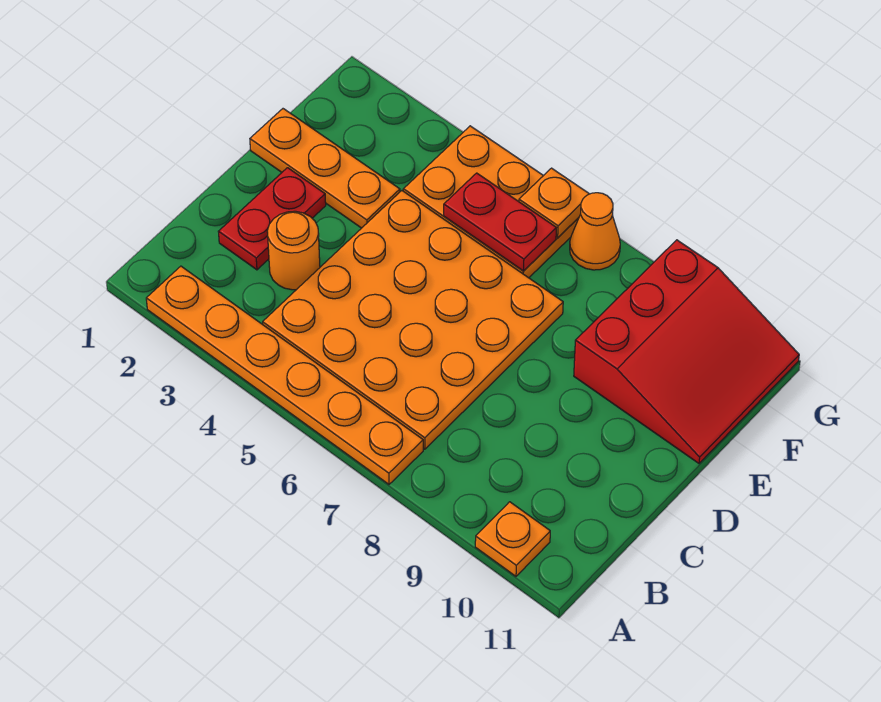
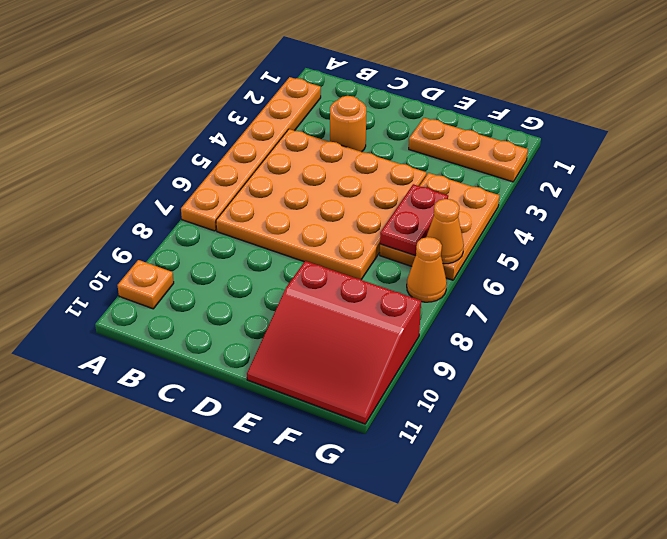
red plate C2:D2 level 1 -> none
orange plate E1:E3 level 1 -> orange plate E2:G2 level 1
orange plate G6 level 2 -> orange cone G6 level 2

